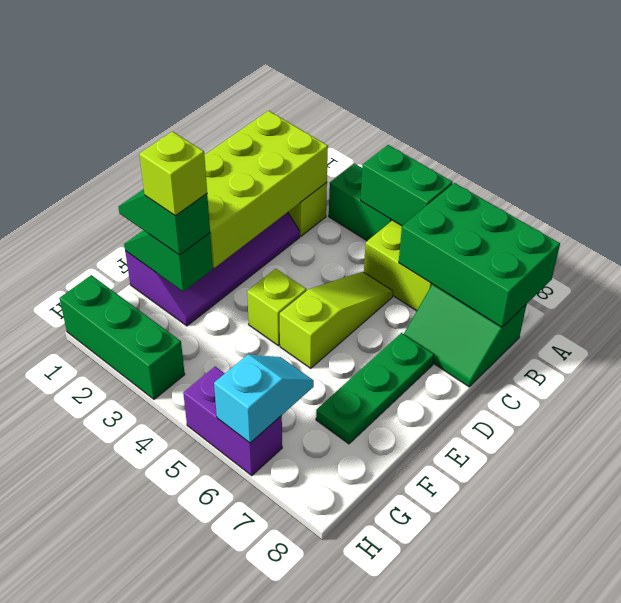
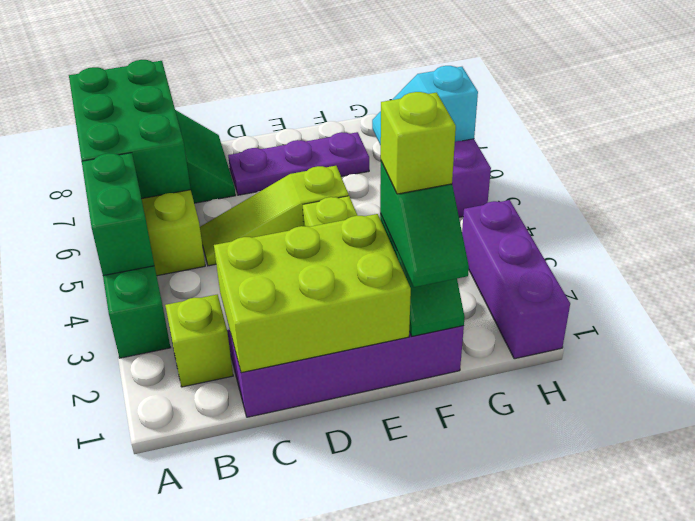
lime brick B1:E2 level 2 -> lime brick C1:E2 level 2
green plate D7:F7 level 1 -> purple plate D7:F7 level 1
green brick H1:H3 level 1 -> purple brick H1:H3 level 1

